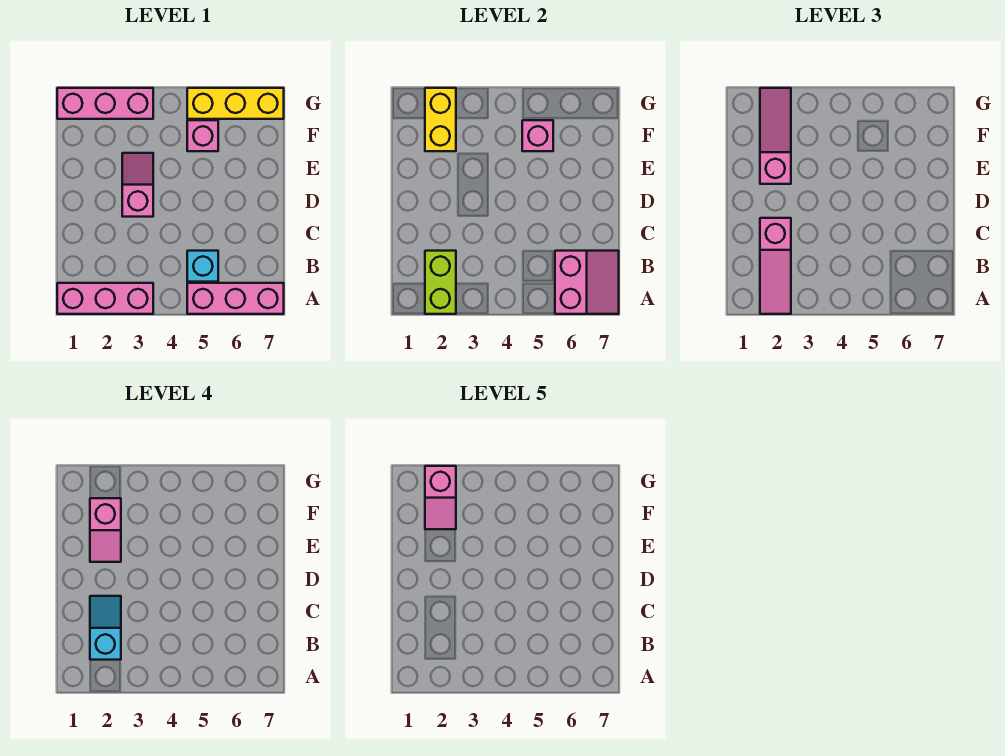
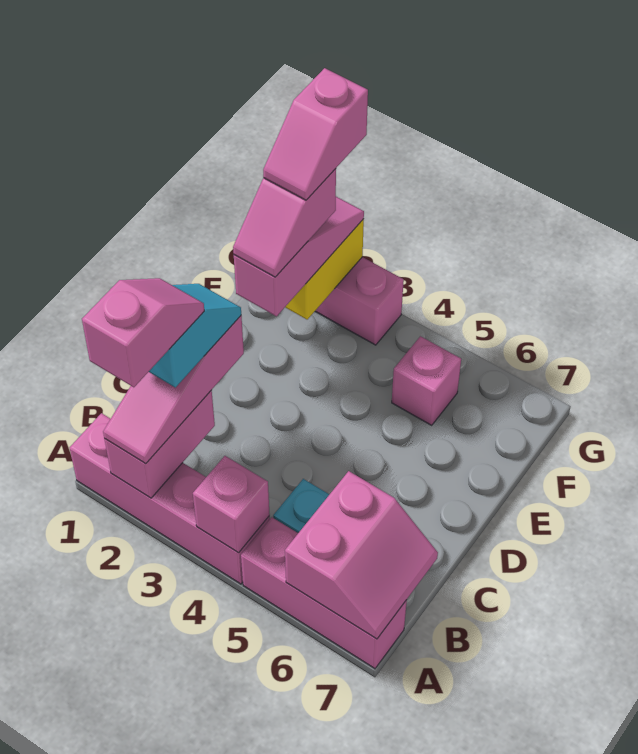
pink brick A1:A3 level 1 -> pink brick A1:A4 level 1
lime brick A2:B2 level 2 -> pink brick A2:B2 level 2
pink slope D3:E3 level 1 top D -> pink slope A2:B2 level 5 top A
pink brick F5 level 2 -> pink brick A4 level 2
yellow brick G5:G7 level 1 -> none

